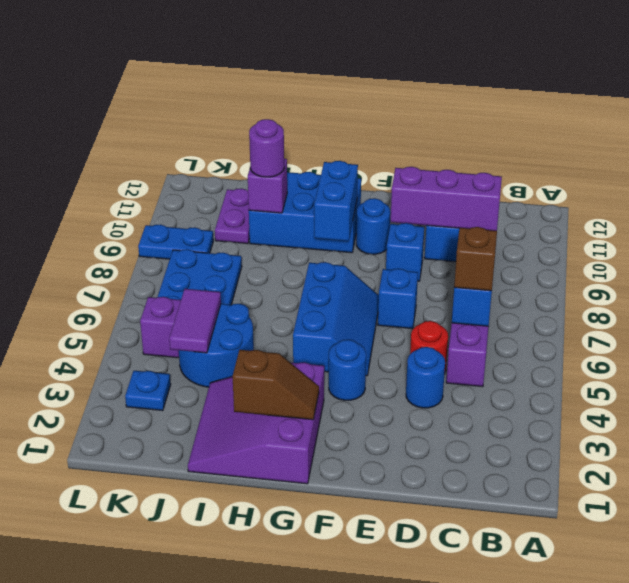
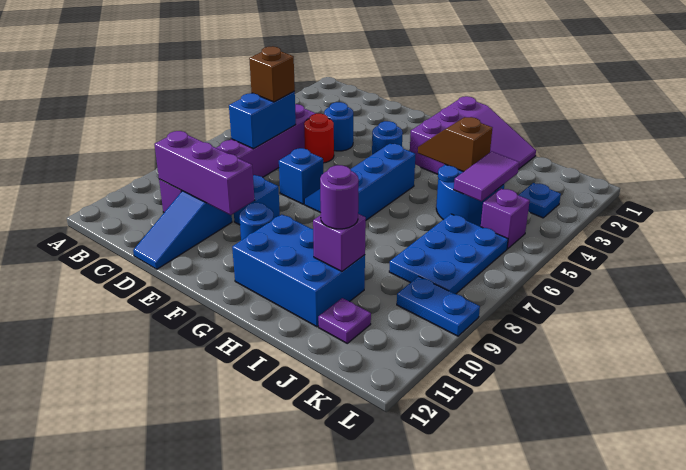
brown slope G2:H2 level 2 top H -> brown slope H4:I4 level 2 top I
blue brick G9:G10 level 2 -> none
purple plate J10:J11 level 1 -> purple plate J11 level 1

